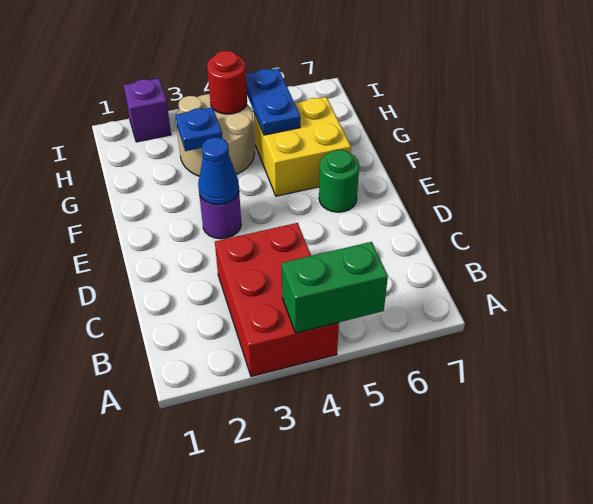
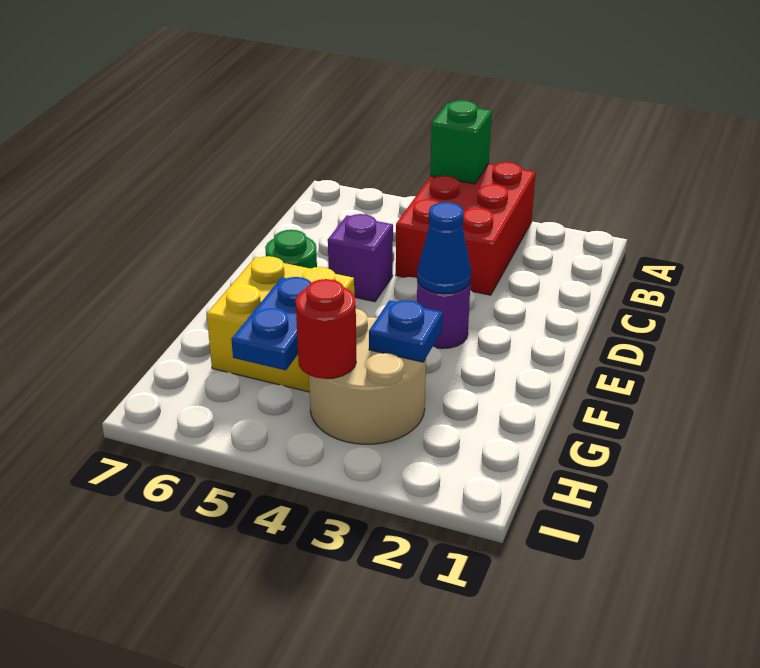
green brick A4:A5 level 2 -> green brick A4 level 2
purple brick I2 level 1 -> purple brick D5 level 1

